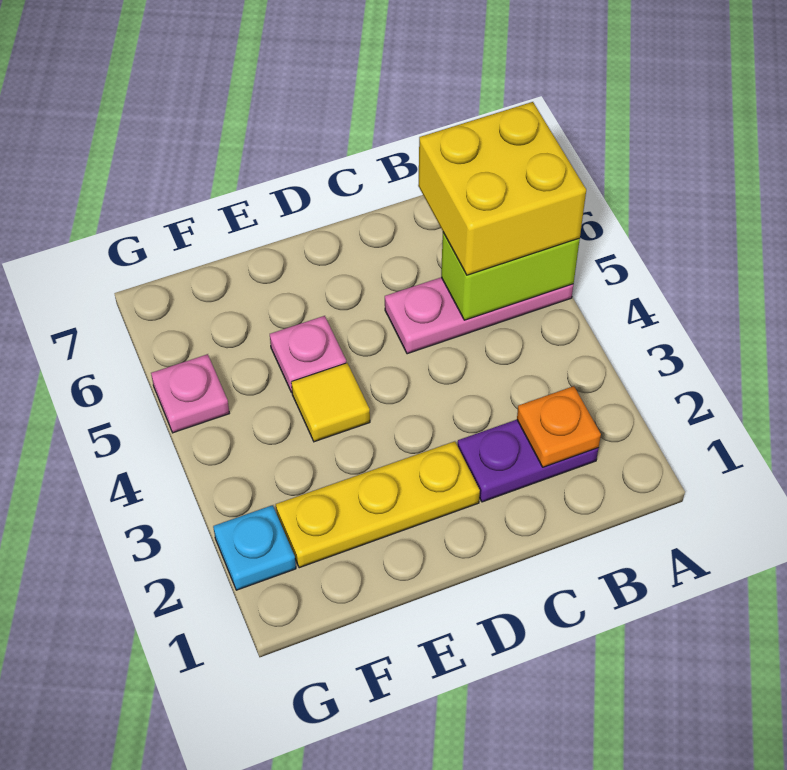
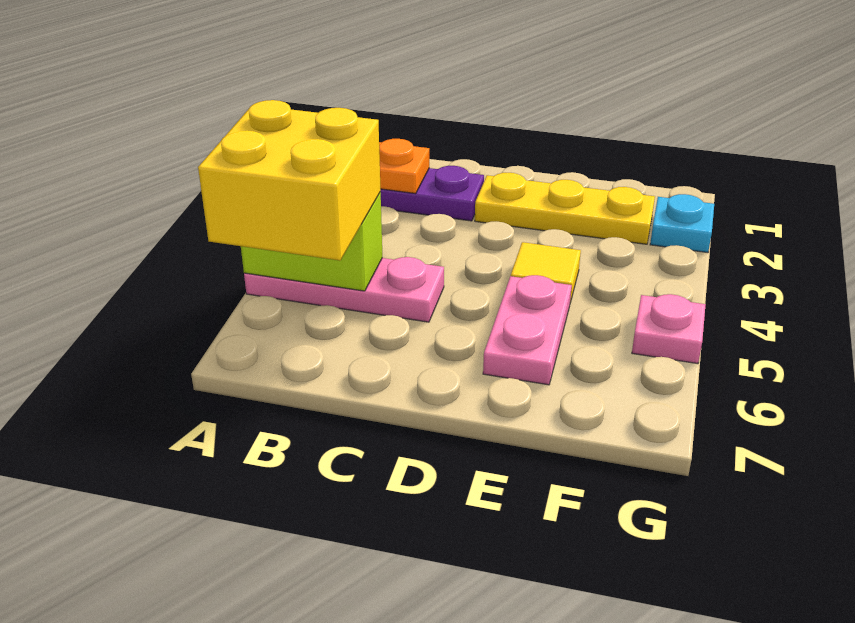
pink plate E5 level 1 -> pink plate E5:E6 level 1

